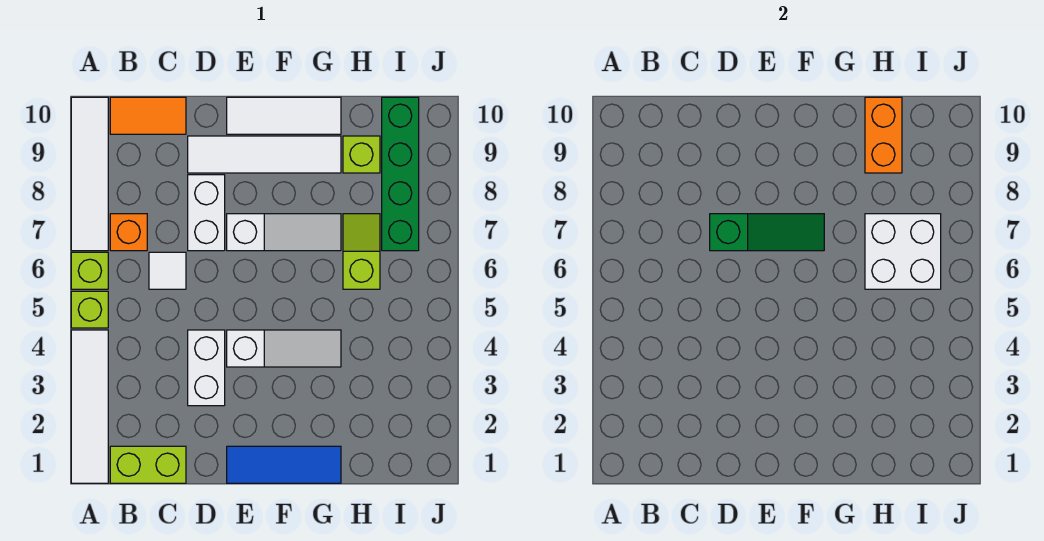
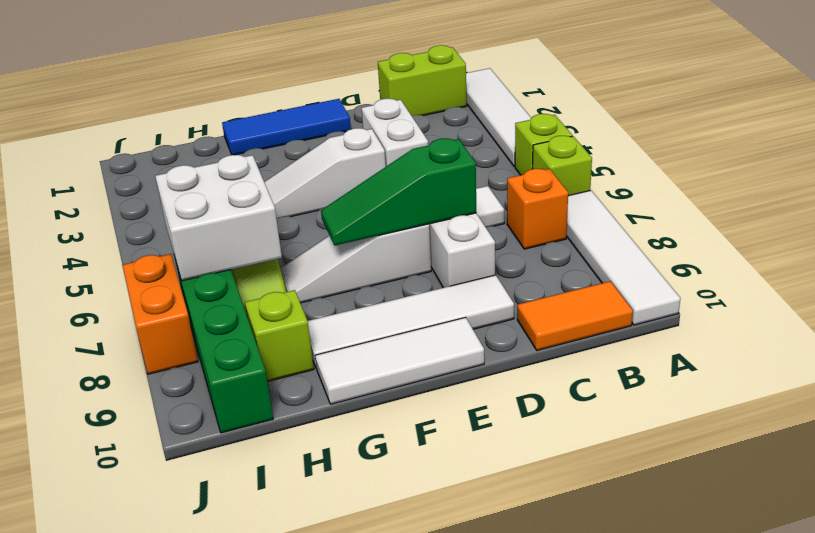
orange brick H9:H10 level 2 -> orange brick J7:J8 level 1

